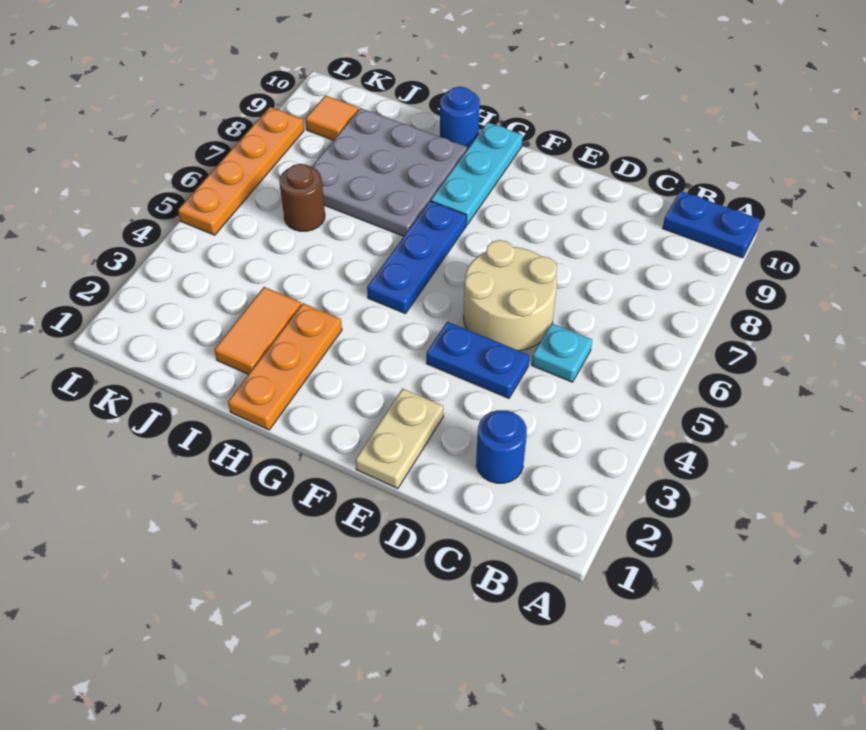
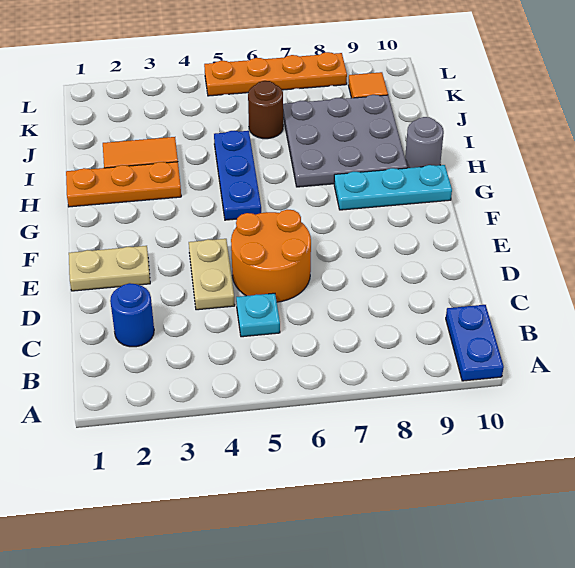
blue plate D4:E4 level 1 -> tan plate D4:E4 level 1
tan round brick D5:E6 level 1 -> orange round brick D5:E6 level 1
blue plate G5:G7 level 1 -> blue plate G5:I5 level 1
blue round brick H10 level 1 -> grey round brick H10 level 1

